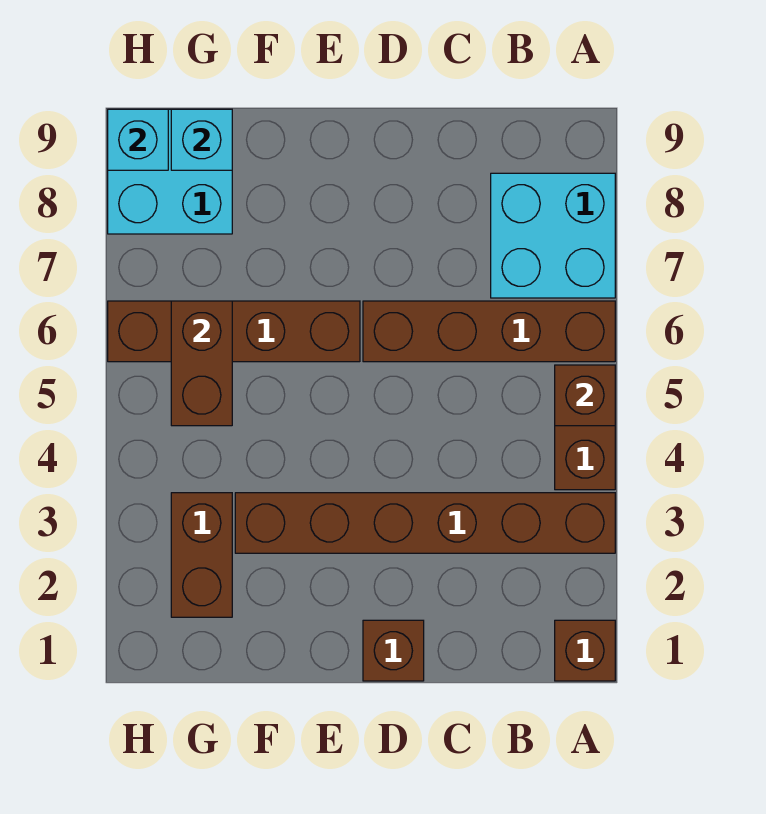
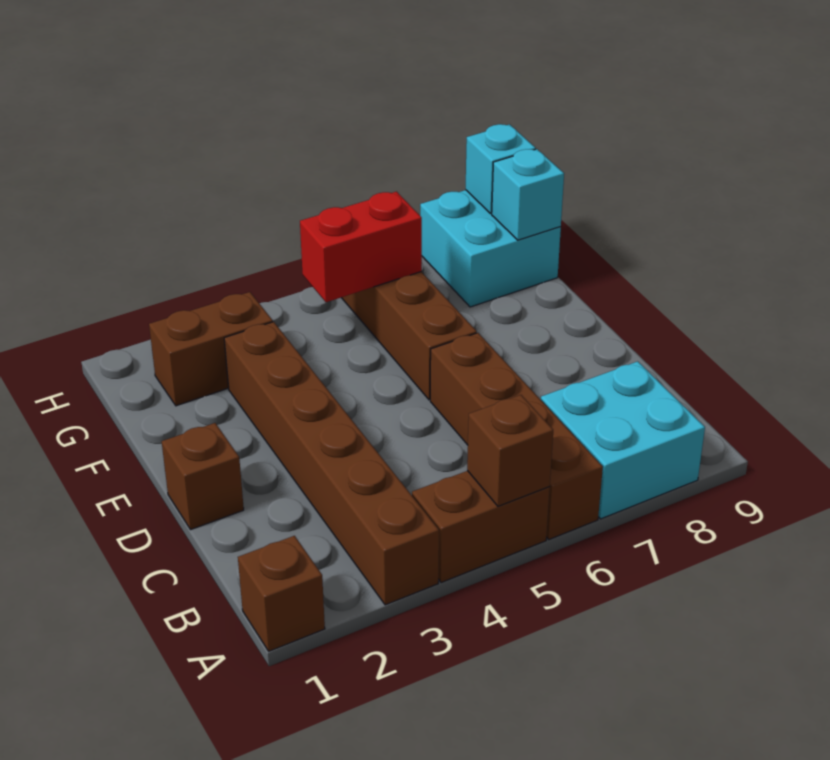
brown brick G5:G6 level 2 -> red brick G5:G6 level 2

